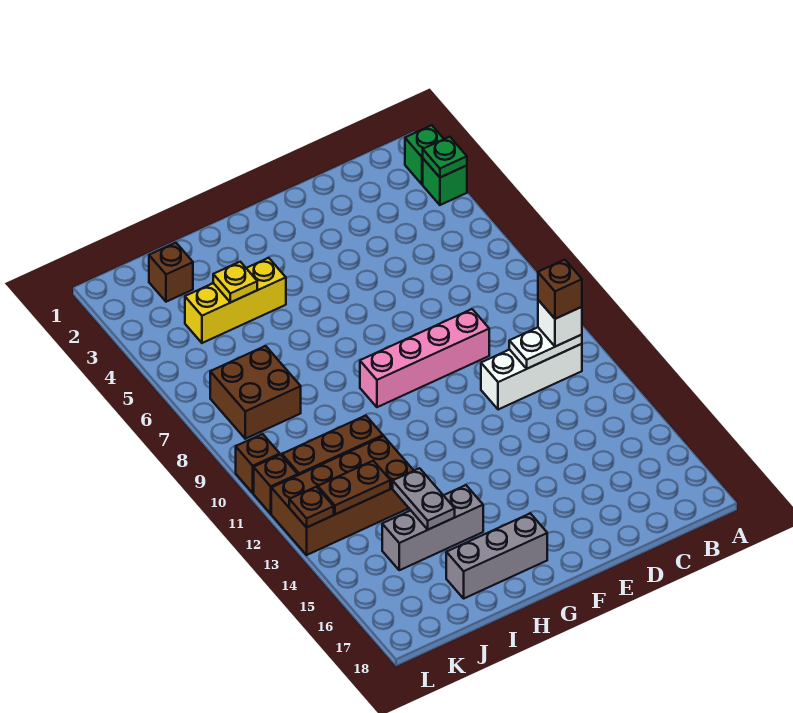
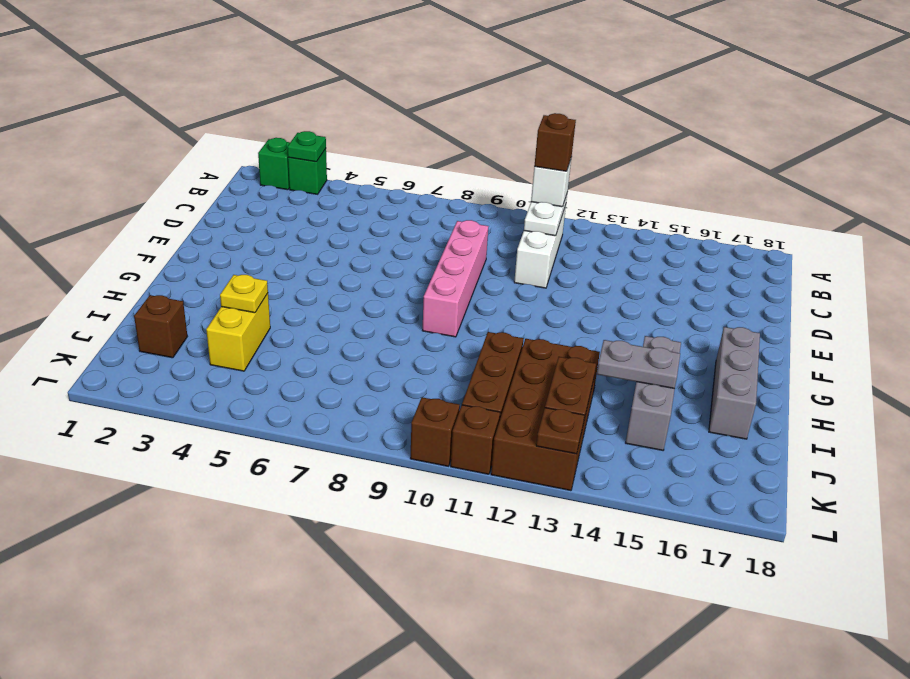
yellow brick H4:J4 level 1 -> yellow brick I4:J4 level 1
brown brick J7:K8 level 1 -> none

